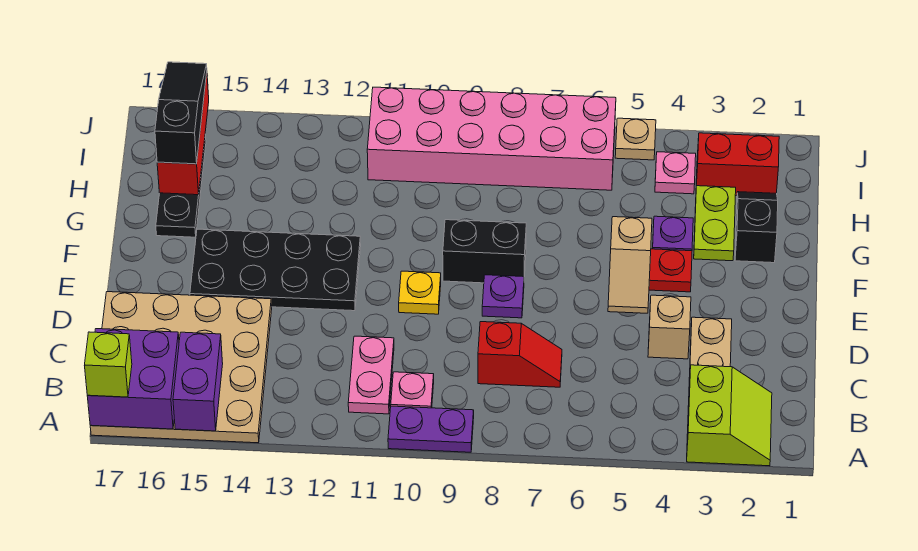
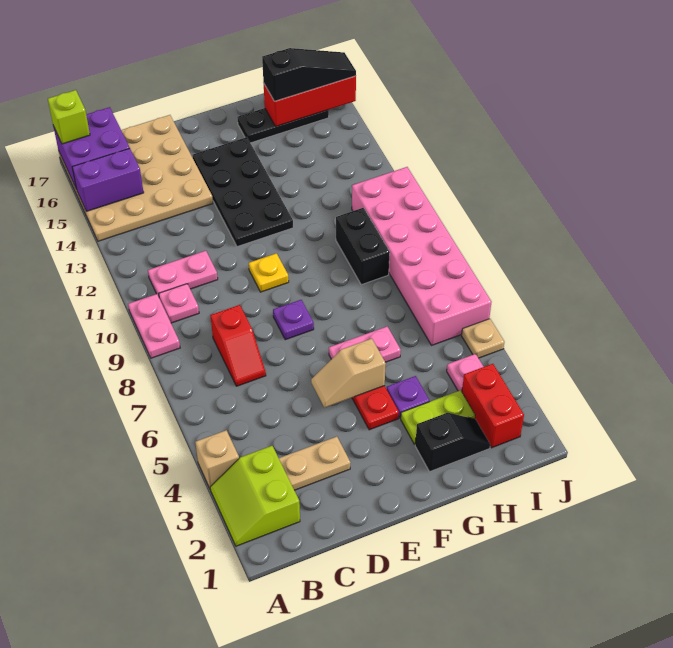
lime slope A2:B3 level 1 top 3 -> lime slope A2:B3 level 1 top B
purple plate A9:A10 level 1 -> pink plate A9:A10 level 1
tan brick D4 level 1 -> tan brick A4 level 1
none -> pink plate F6:G6 level 1
black brick F8:F9 level 1 -> black brick H9:H10 level 1

